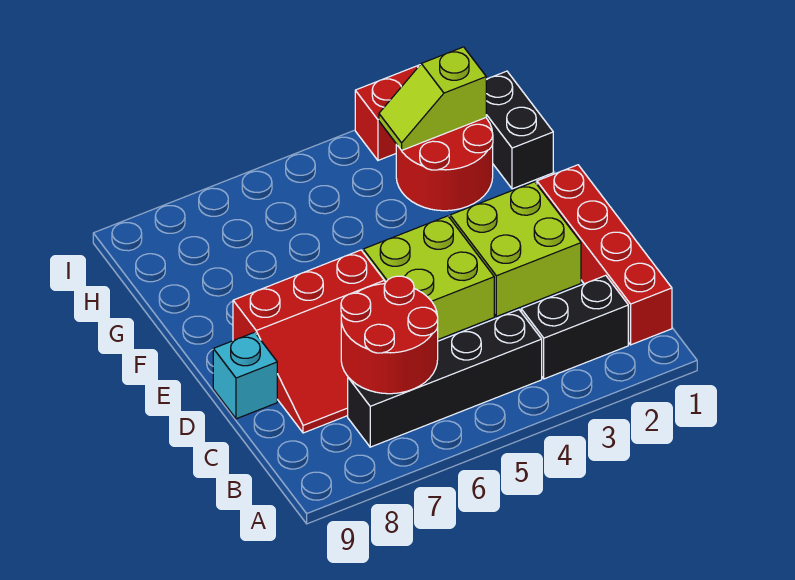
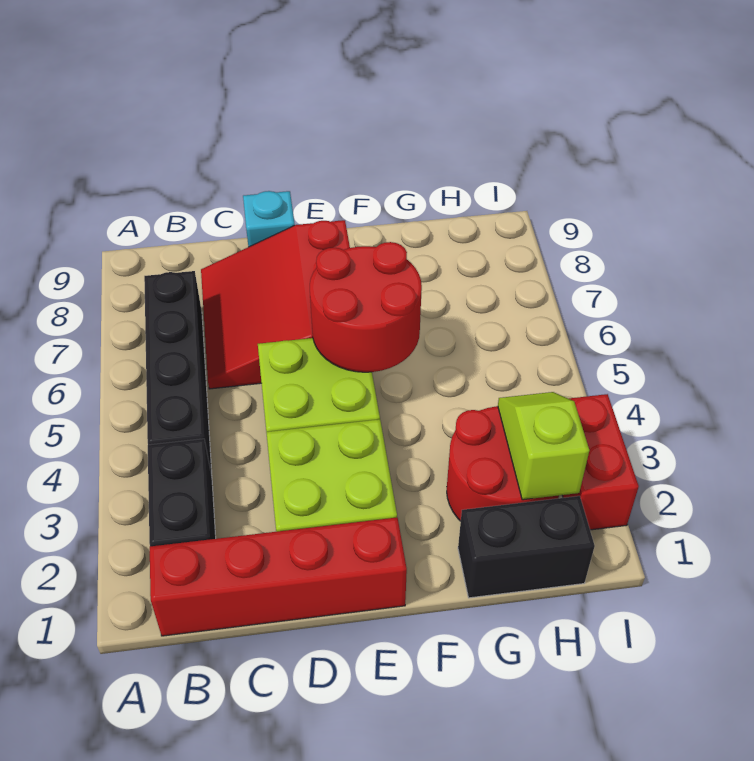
red round brick B6:C7 level 2 -> red round brick E5:F6 level 2

